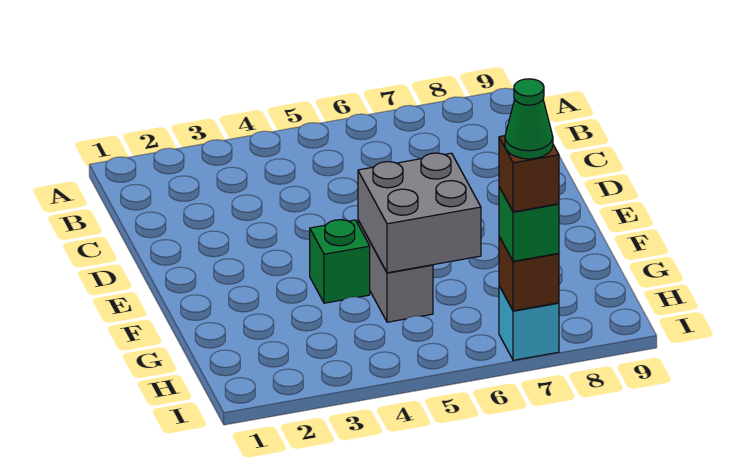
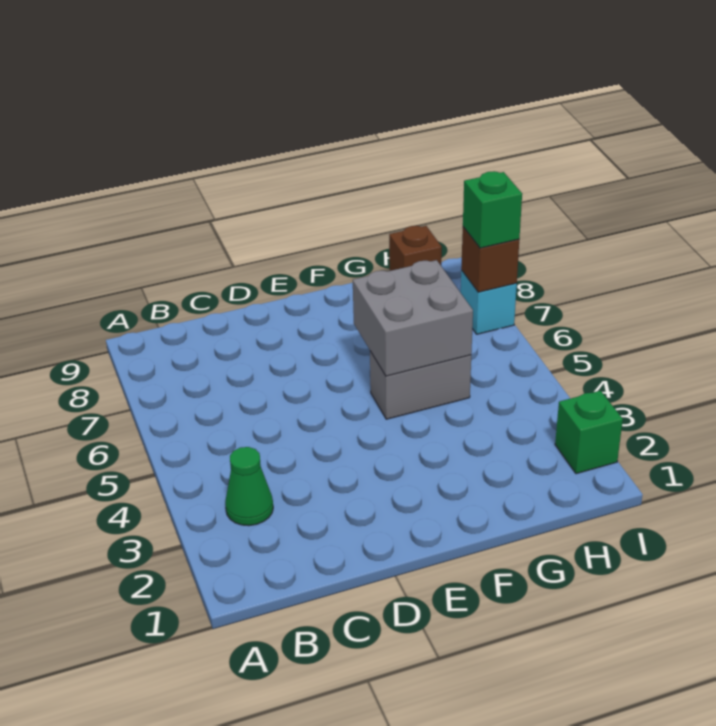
green brick F4 level 1 -> green brick I2 level 1
brown brick I7 level 4 -> brown brick H9 level 1
green cone I7 level 5 -> green cone B3 level 1

